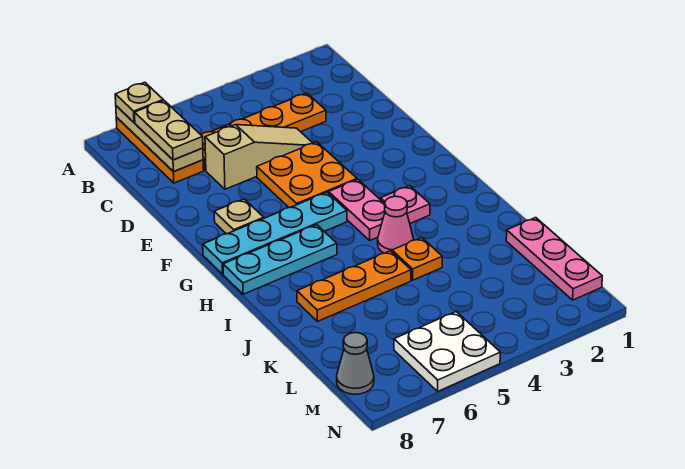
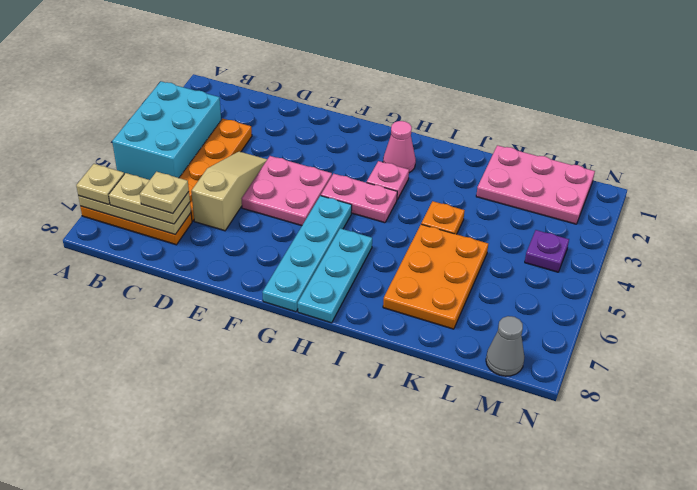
none -> cyan brick A3:B5 level 1
orange plate E4:F5 level 1 -> pink plate E4:F5 level 1
tan plate F7 level 1 -> tan plate C7 level 4
pink cone I4 level 1 -> pink cone H2 level 1
orange plate J5:J7 level 1 -> orange plate J5:K7 level 1
pink plate K1:M1 level 1 -> pink plate K1:M2 level 1
none -> purple plate M4 level 1
white plate M5:N6 level 1 -> none

